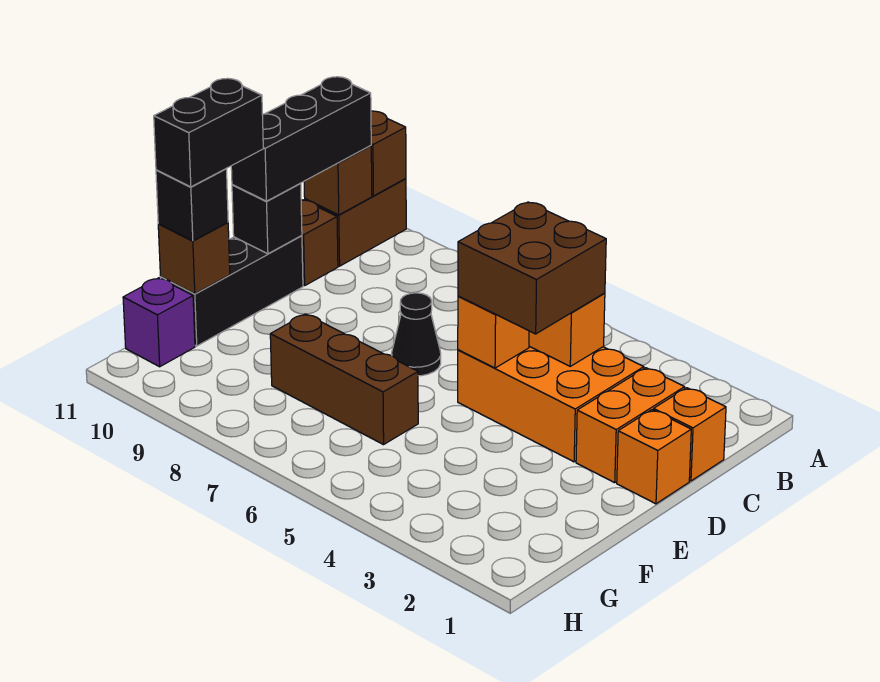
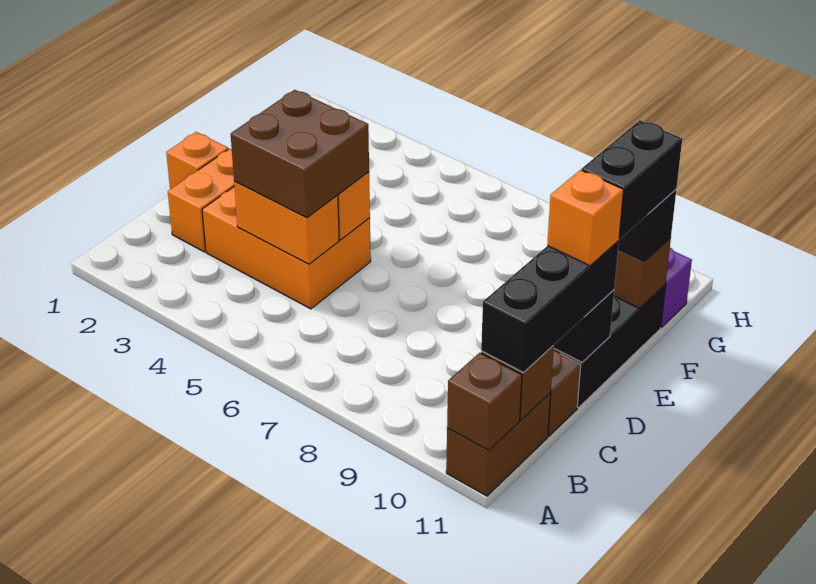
orange brick C1 level 1 -> orange brick D11 level 4
black cone D7 level 1 -> none
brown brick F6:F8 level 1 -> none

